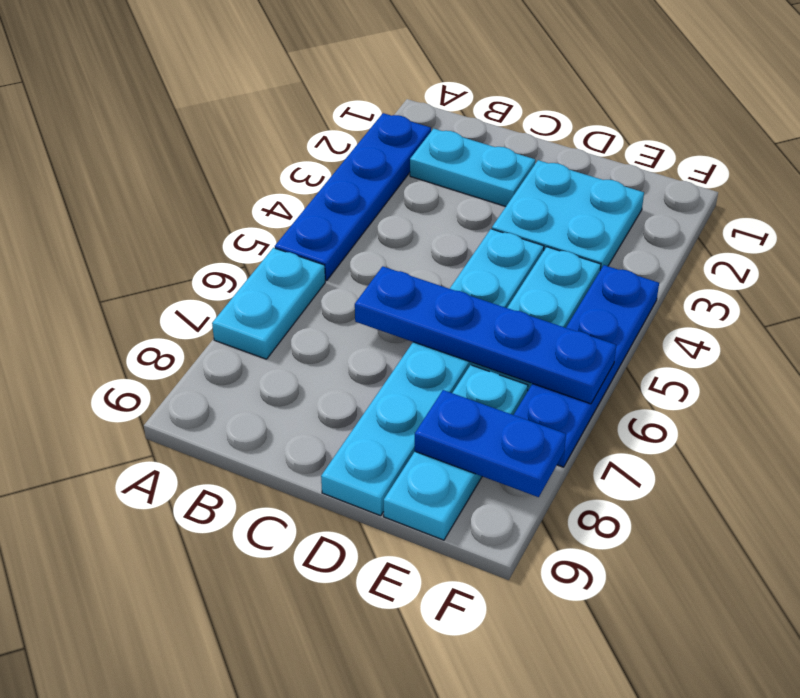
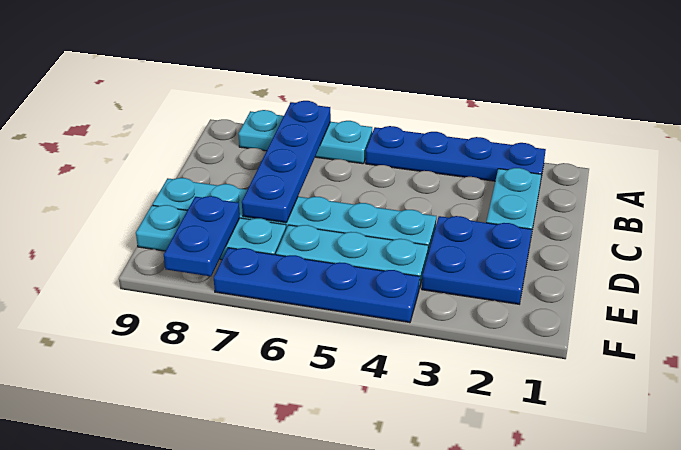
cyan plate A6:A7 level 1 -> cyan plate A6:A8 level 1
blue plate C6:F6 level 2 -> blue plate A7:D7 level 2
cyan plate D2:E3 level 1 -> blue plate D2:E3 level 1

